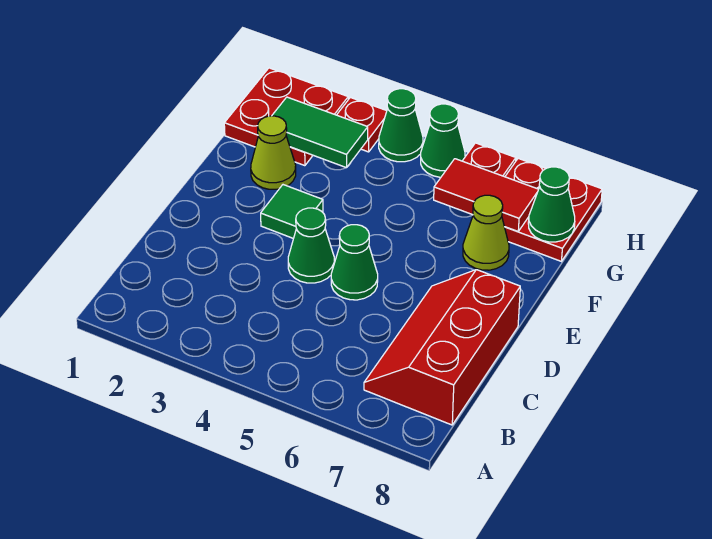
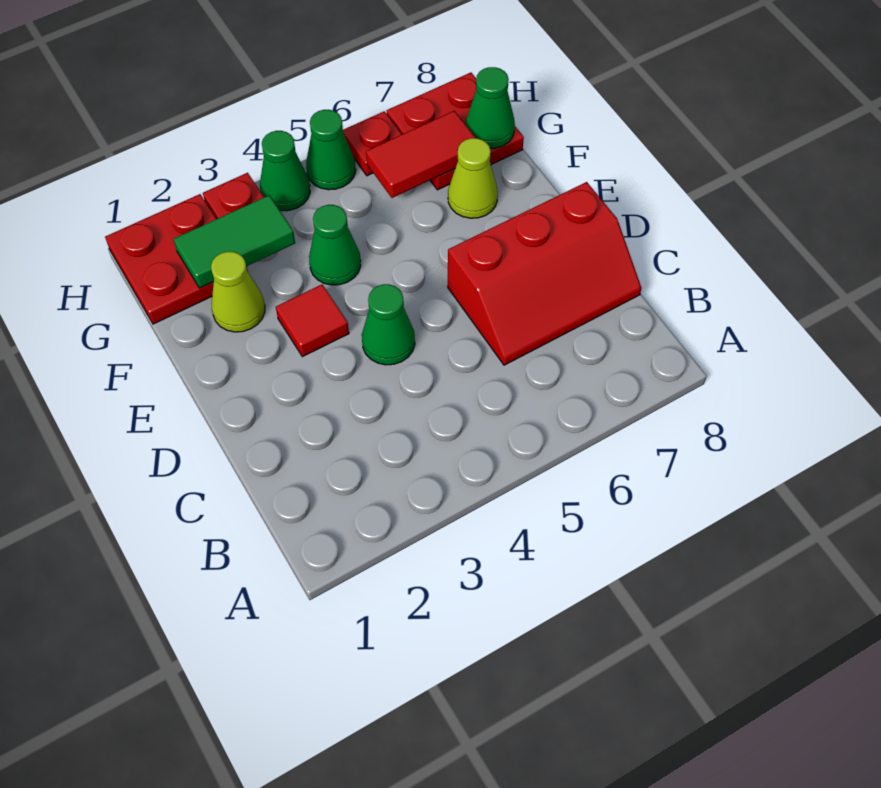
red slope B7:D8 level 1 top 8 -> red slope C6:D8 level 1 top D
green cone D5 level 1 -> green cone F4 level 1
green tile E3 level 1 -> red tile E3 level 1

